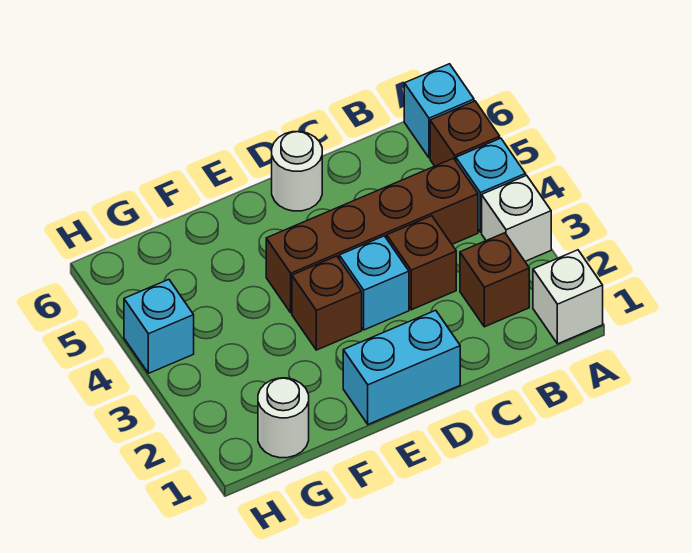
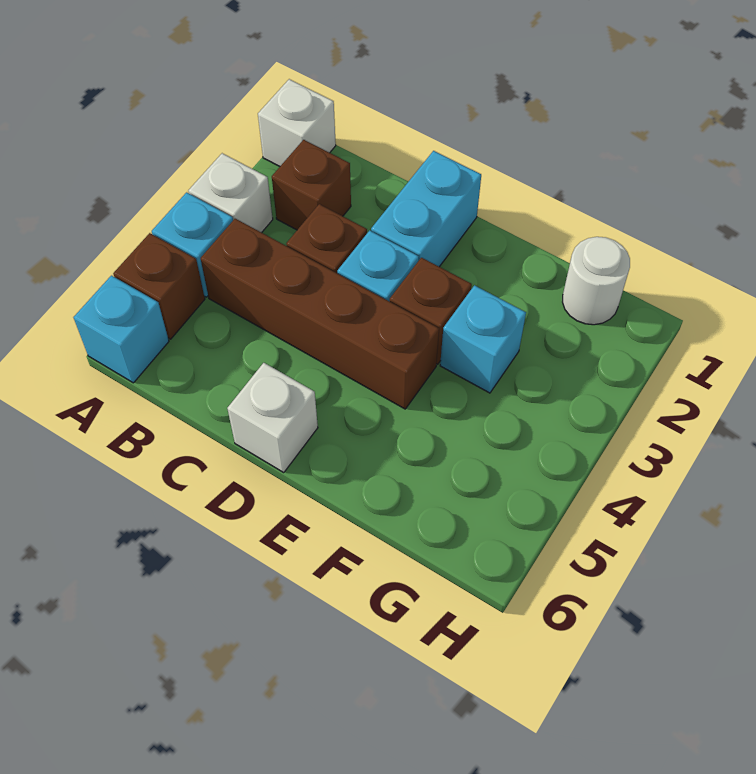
cyan brick D1:E1 level 1 -> cyan brick D1:D2 level 1
white round brick D6 level 1 -> white brick D6 level 1
cyan brick H4 level 1 -> cyan brick F3 level 1

